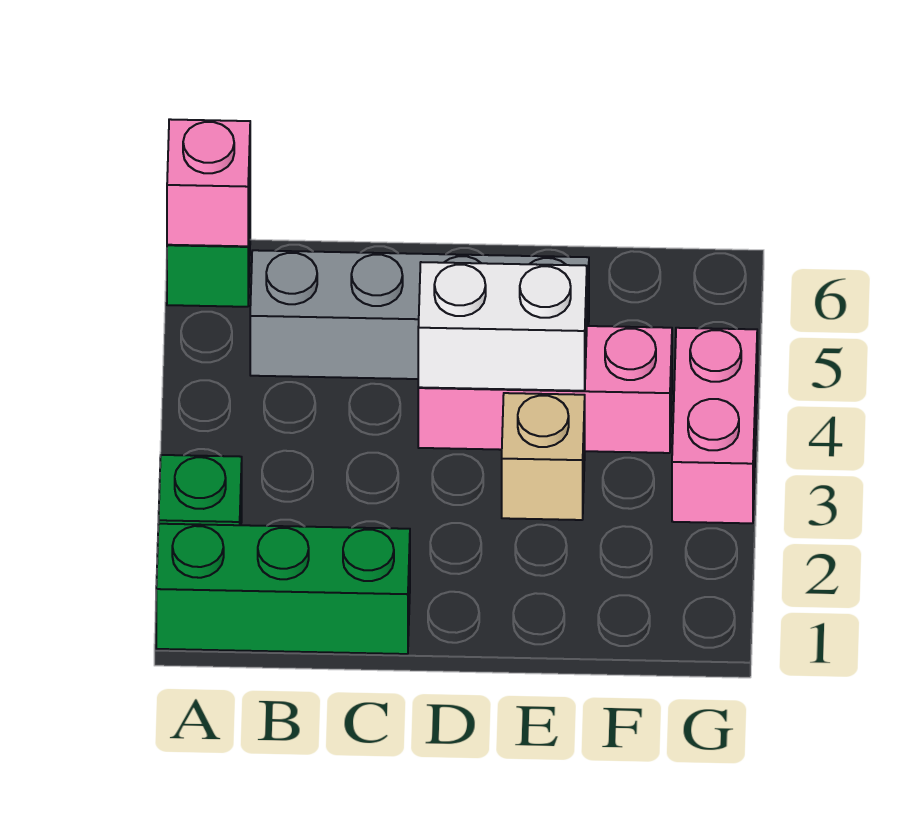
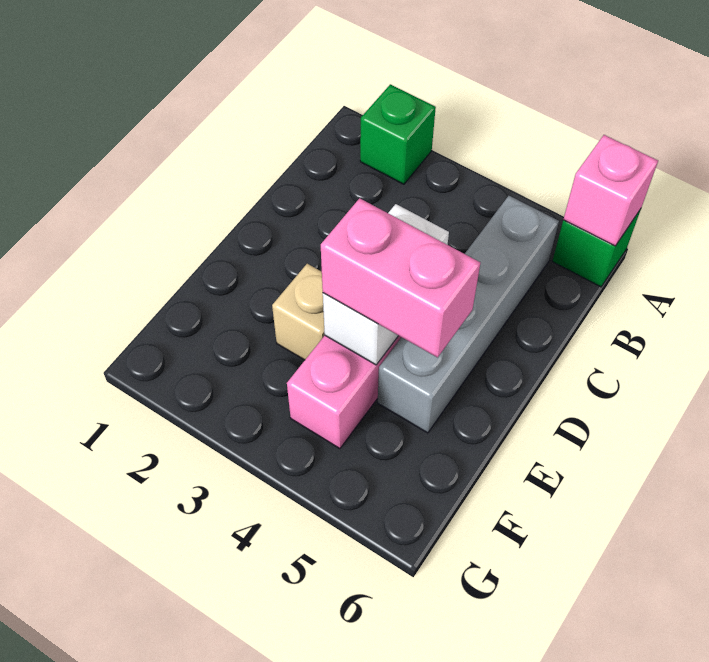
green brick A1:C1 level 1 -> none
pink brick G3:G4 level 1 -> pink brick E4:E5 level 3

